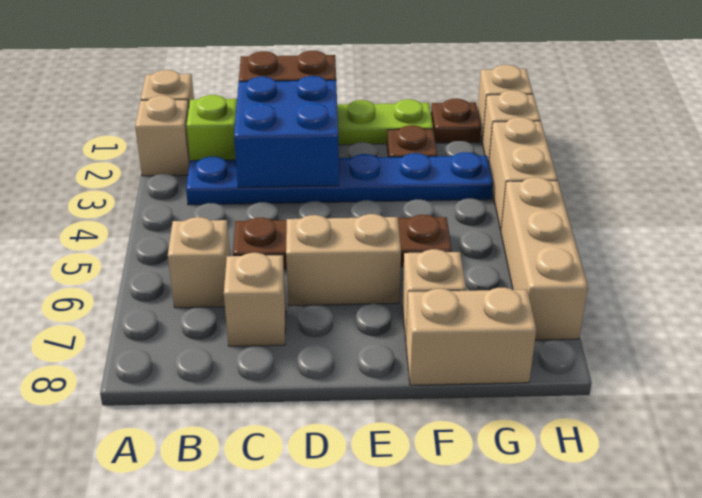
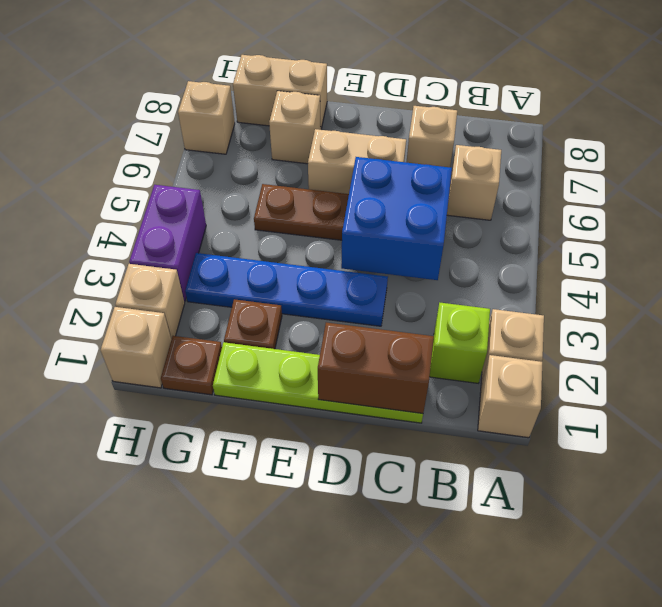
blue plate B3:G3 level 1 -> blue plate D3:G3 level 1
blue brick C2:D3 level 2 -> blue brick C4:D5 level 2
tan brick H3:H4 level 1 -> purple brick H3:H4 level 1
tan brick H5:H7 level 1 -> tan brick H7 level 1

